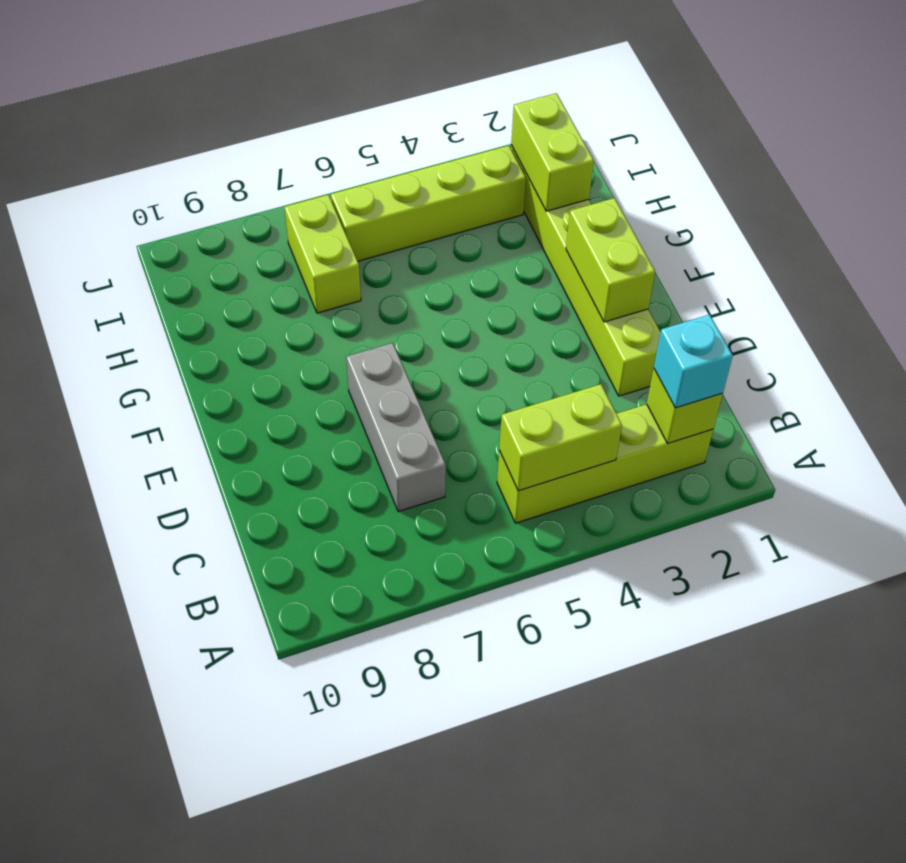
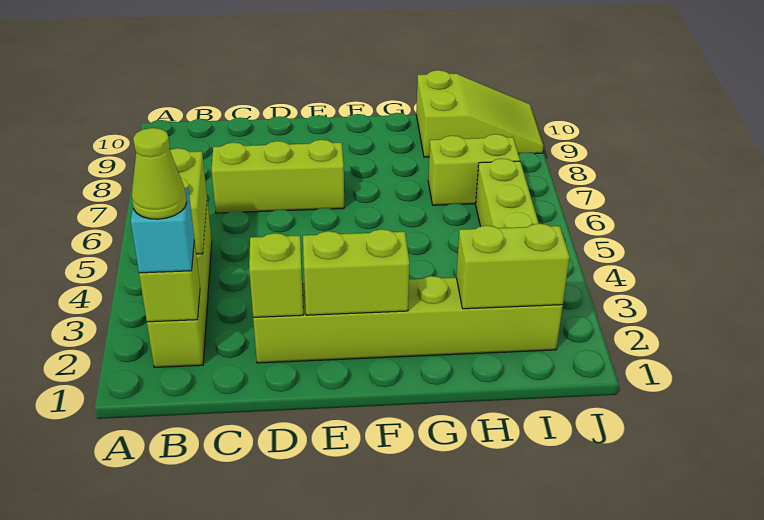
none -> lime cone B2 level 4
grey brick C7:E7 level 1 -> lime brick C7:E7 level 1
none -> lime brick D2 level 2
none -> lime slope H9:J10 level 1 top H

